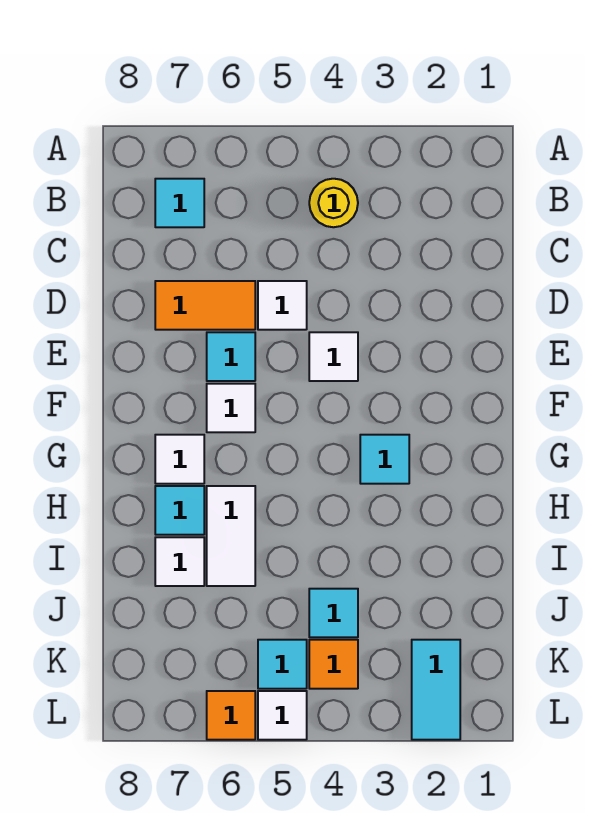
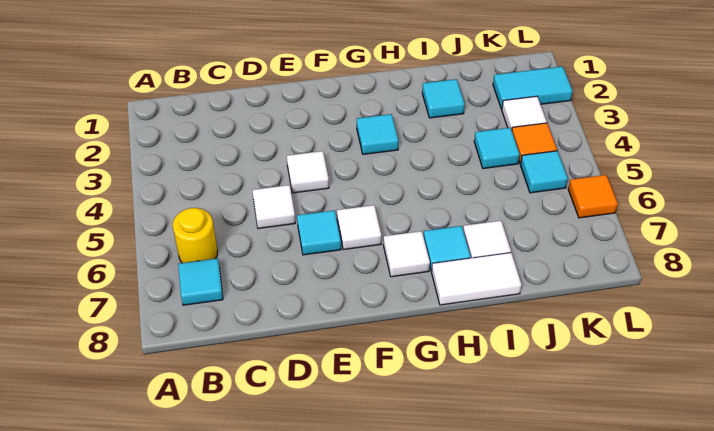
yellow round brick B4 level 1 -> yellow round brick B6 level 1
orange tile D6:D7 level 1 -> none
white tile H6:I6 level 1 -> white tile H8:I8 level 1
none -> cyan tile I2 level 1
white tile L5 level 1 -> white tile K3 level 1

